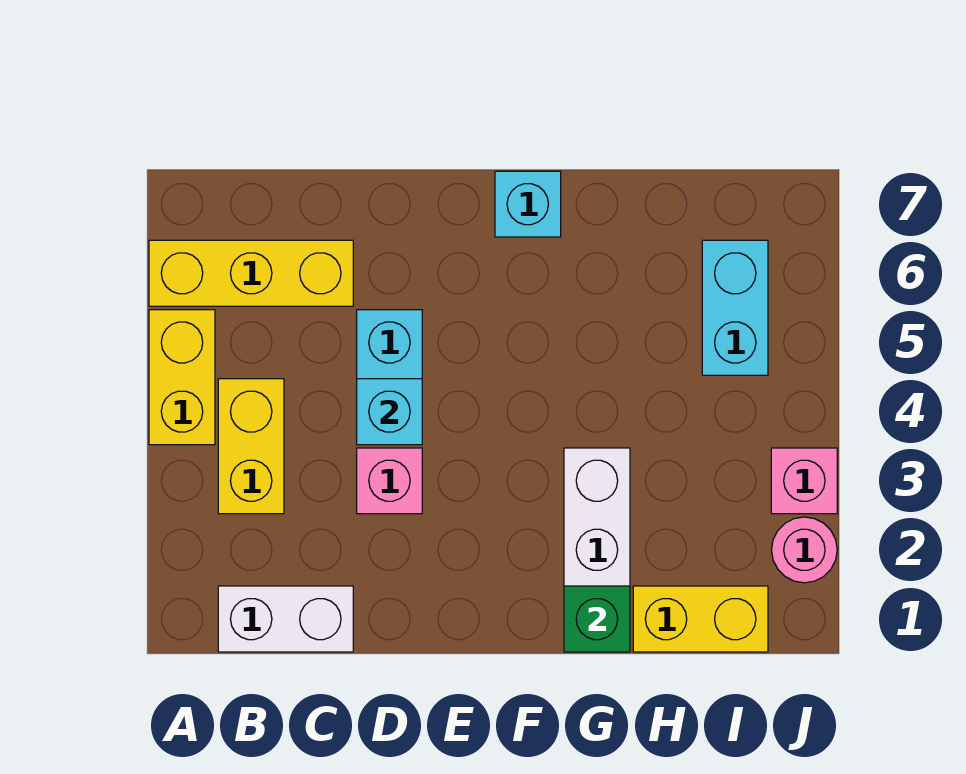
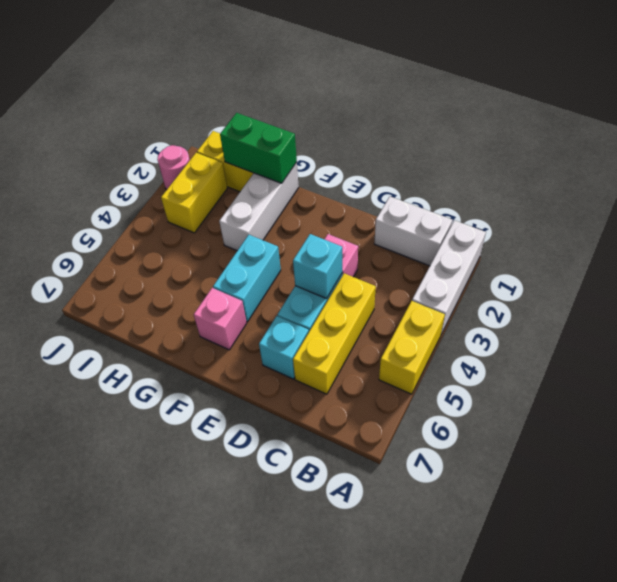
none -> white brick A1:A3 level 1
yellow brick A6:C6 level 1 -> yellow brick C4:C6 level 1
yellow brick B3:B4 level 1 -> yellow brick I2:I3 level 1
cyan brick F7 level 1 -> cyan brick D6 level 1
green brick G1 level 2 -> green brick G1:H1 level 2
cyan brick I5:I6 level 1 -> cyan brick F4:F5 level 1
pink brick J3 level 1 -> pink brick F6 level 1

